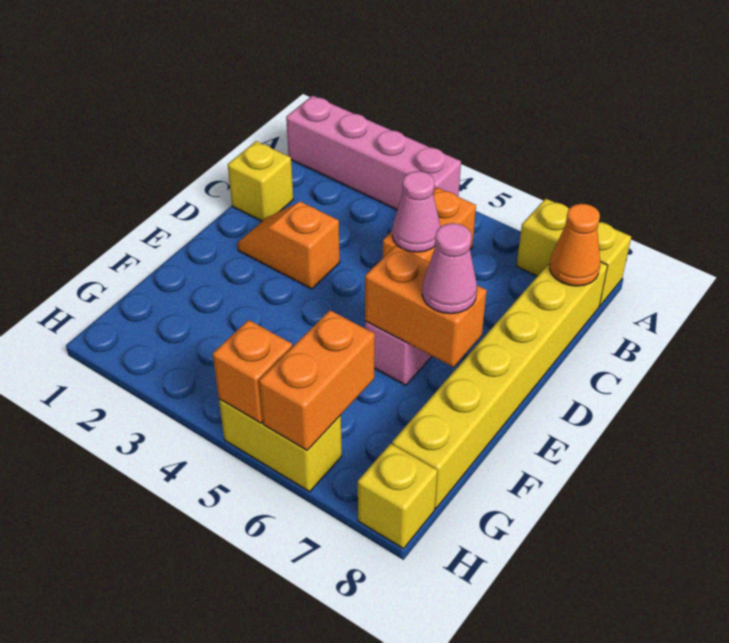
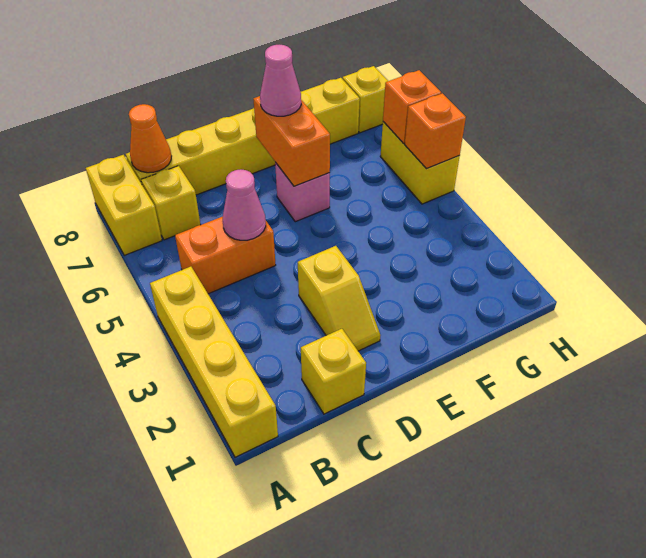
pink brick A1:A4 level 1 -> yellow brick A1:A4 level 1
none -> yellow brick B7 level 1
orange slope D2:D3 level 1 top 3 -> yellow slope D2:D3 level 1 top 3
orange brick G6:H6 level 2 -> orange brick H6 level 2

